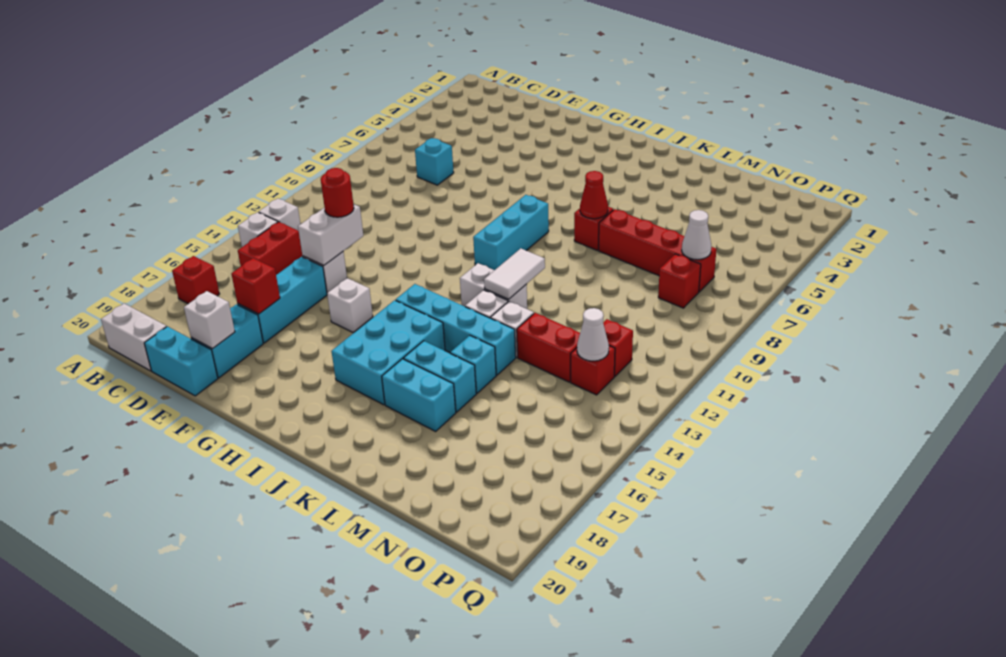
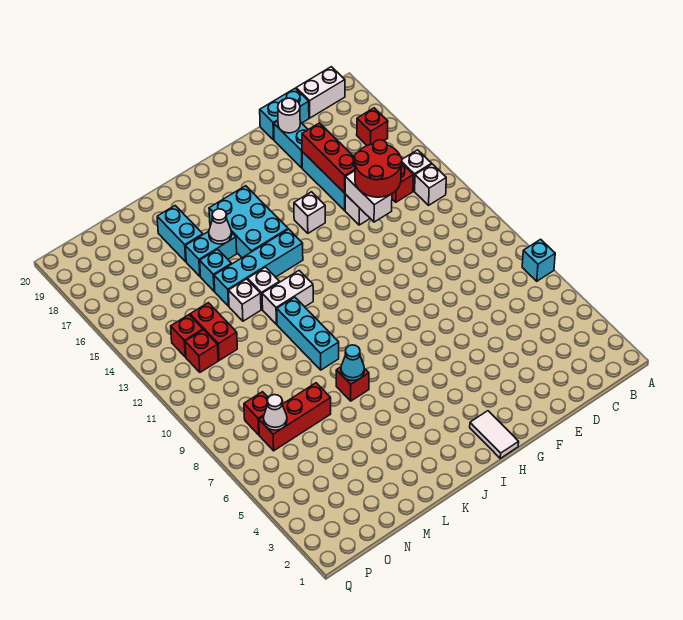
cyan brick D7 level 1 -> cyan brick A7 level 1
red round brick E13 level 3 -> red round brick D13:E14 level 3
red brick E17 level 2 -> red brick E15:E17 level 2
white brick E19 level 2 -> white round brick E19 level 2
cyan brick I8:I10 level 1 -> cyan brick K9:K11 level 1
red cone K7 level 2 -> cyan cone K7 level 2
white tile K11:K12 level 2 -> white tile H1:H2 level 1
cyan brick K17:L17 level 1 -> cyan brick L17:L18 level 1
red brick L7:O7 level 1 -> red brick M7:O7 level 1
red brick M13:N13 level 1 -> red brick N12:N13 level 1
white cone O13 level 2 -> white cone K16 level 2

